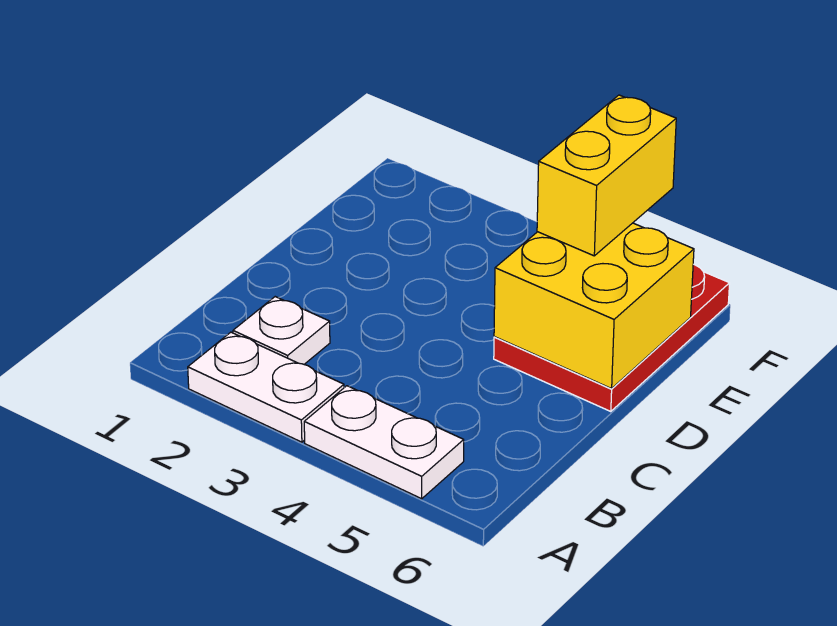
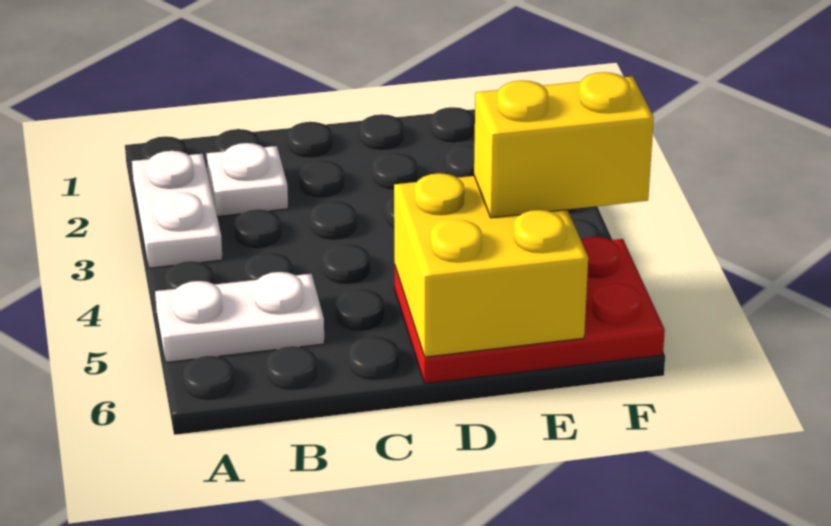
white plate A4:A5 level 1 -> white plate A5:B5 level 1

